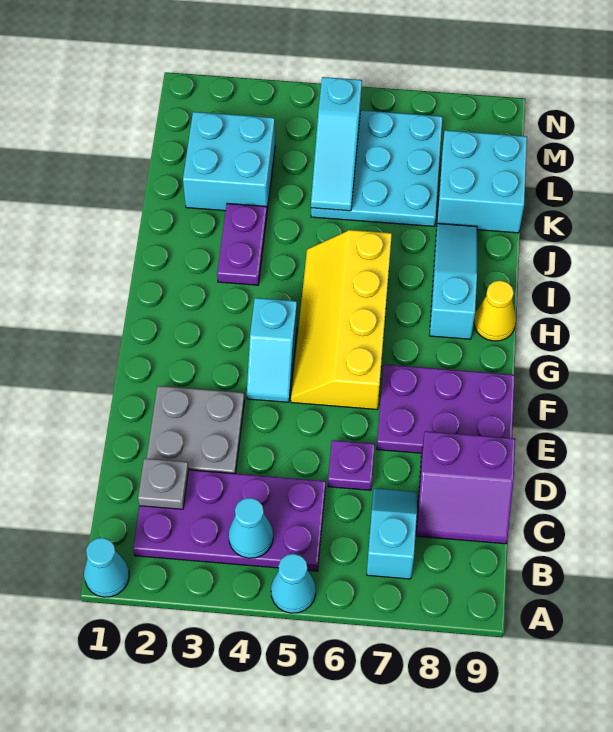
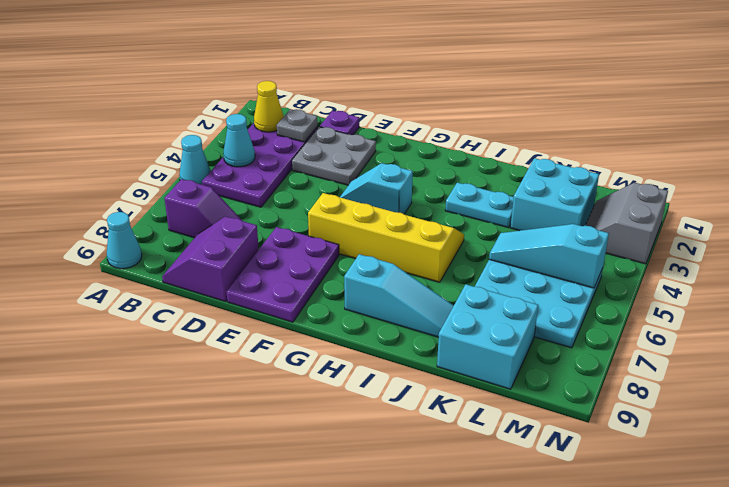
cyan cone A1 level 1 -> cyan cone A9 level 1
cyan slope B7:C7 level 1 top B -> purple slope B7:C7 level 1 top B
purple plate D6 level 1 -> purple plate D1 level 1
yellow cone H9 level 1 -> yellow cone B2 level 2
purple plate I3:J3 level 1 -> cyan plate I3:J3 level 1
none -> grey slope M2:N3 level 1 top N

